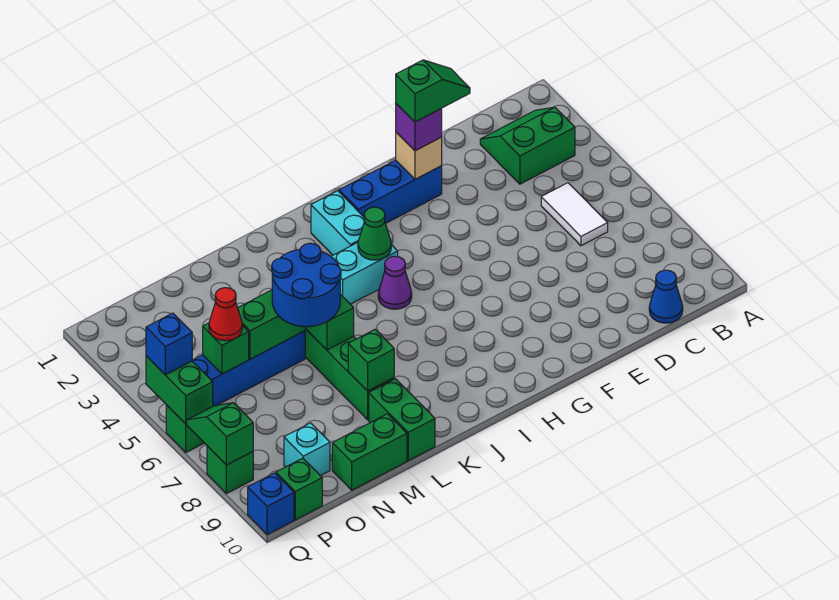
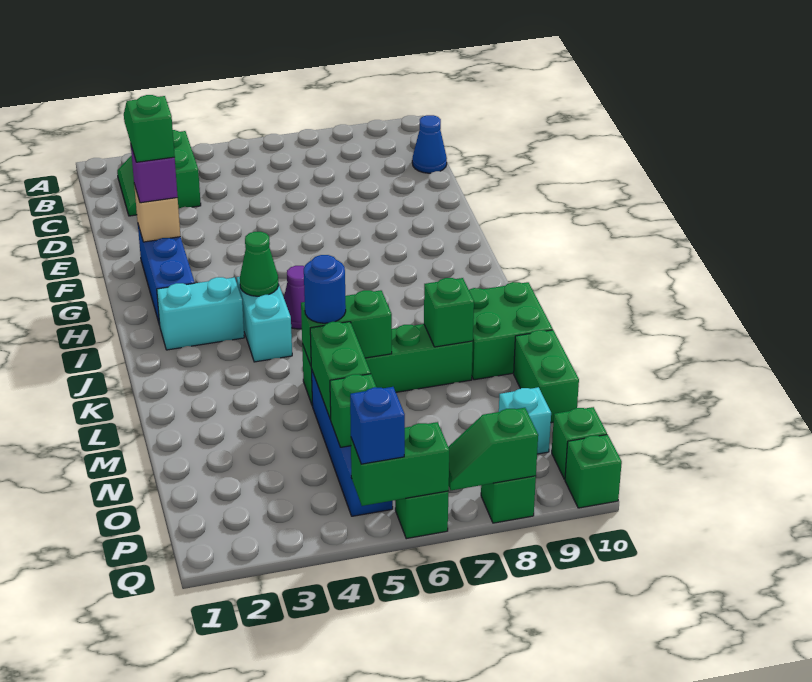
white tile C5:C6 level 1 -> none
blue round brick L5:M6 level 3 -> blue round brick L5 level 3
green brick L9:L10 level 1 -> green brick K9:L10 level 1
red cone O5 level 3 -> none
blue brick Q10 level 1 -> green brick Q10 level 1

